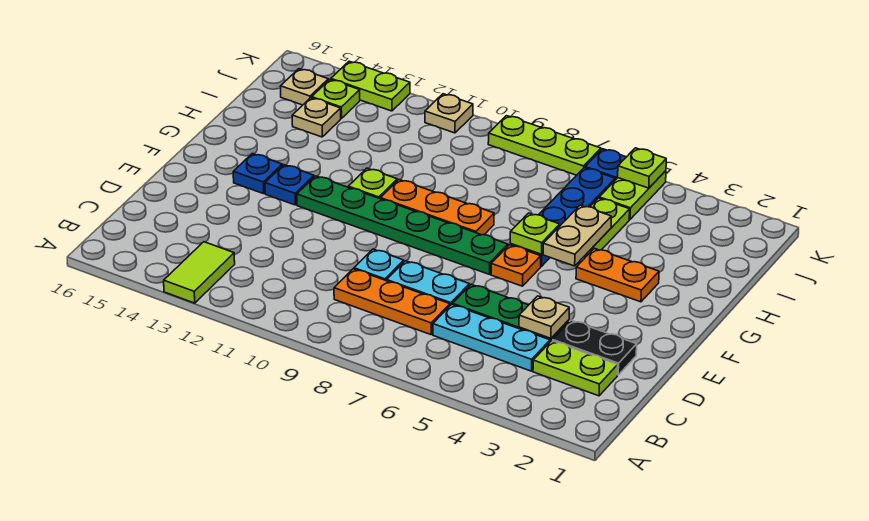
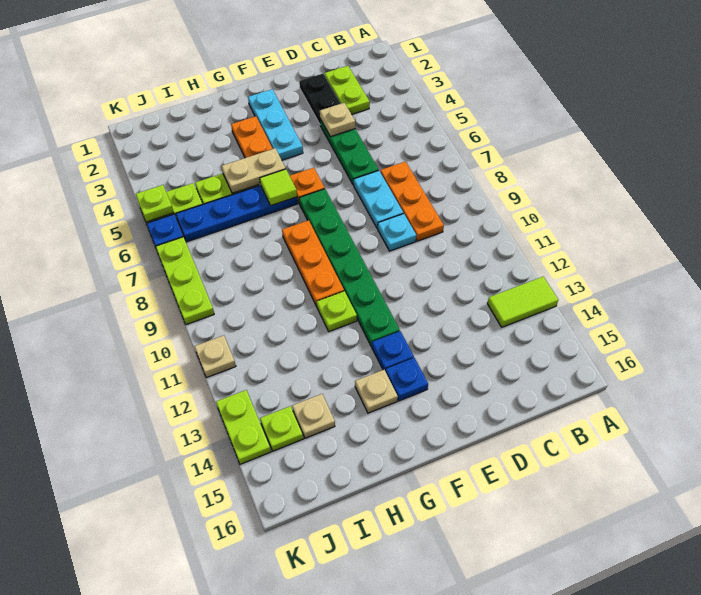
cyan plate C4:C6 level 1 -> cyan plate F2:F4 level 1
lime plate G6 level 2 -> lime tile G6 level 2
tan plate J15 level 1 -> tan plate G14 level 1

